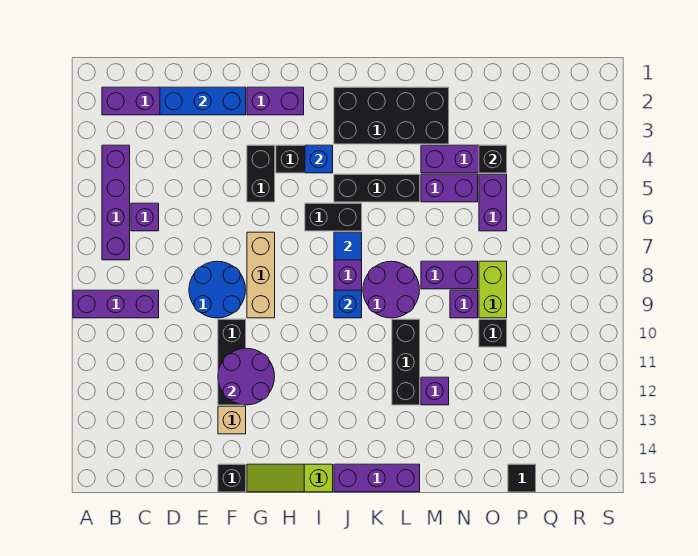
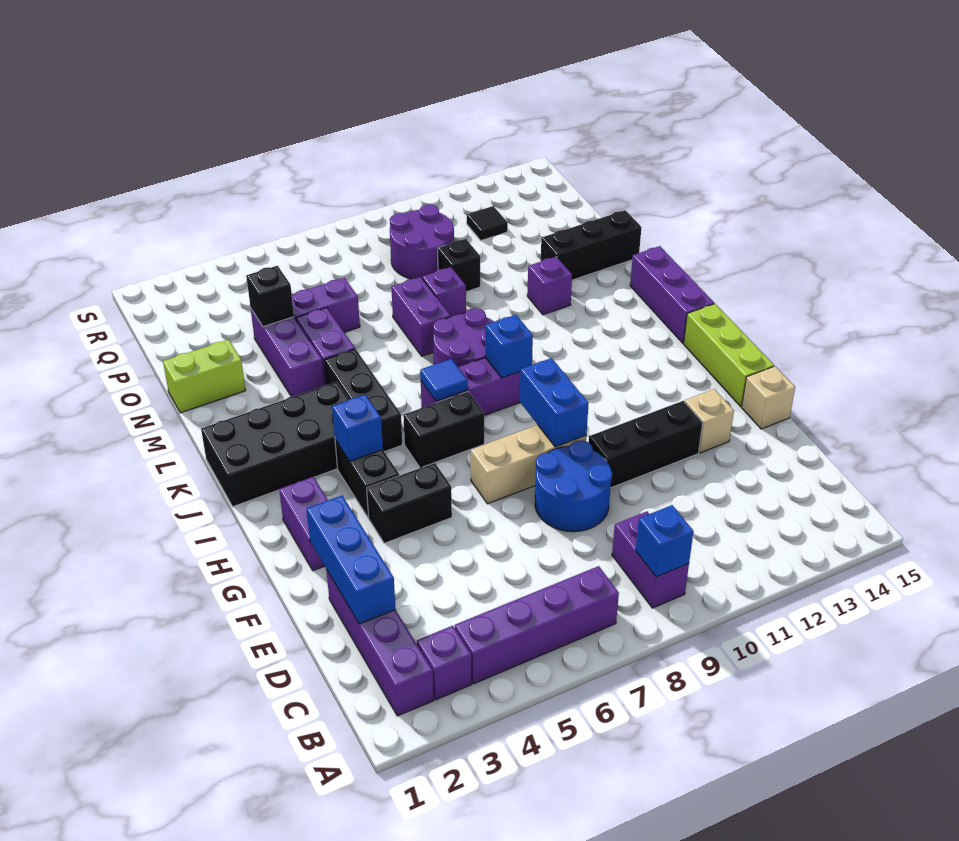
purple brick A9:C9 level 1 -> purple brick B9:C9 level 1
none -> blue brick B9 level 2
purple brick C6 level 1 -> purple brick B3 level 1
purple round brick F11:G12 level 2 -> purple round brick P9:Q10 level 1
black brick F15 level 1 -> tan brick F15 level 1
none -> blue brick G9:H9 level 2
lime slope G15:I15 level 1 top I -> lime brick G15:I15 level 1
black brick I6:J6 level 1 -> black brick I6:I7 level 1
black brick J2:M3 level 1 -> black brick J1:K4 level 1
black brick L10:L12 level 1 -> black brick N13:N15 level 1
lime brick O8:O9 level 1 -> lime brick N1:N2 level 1
black tile P15 level 1 -> black tile Q12 level 1

